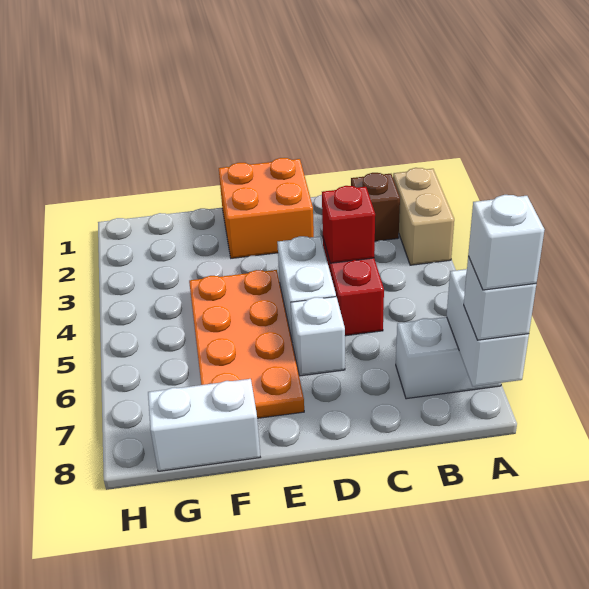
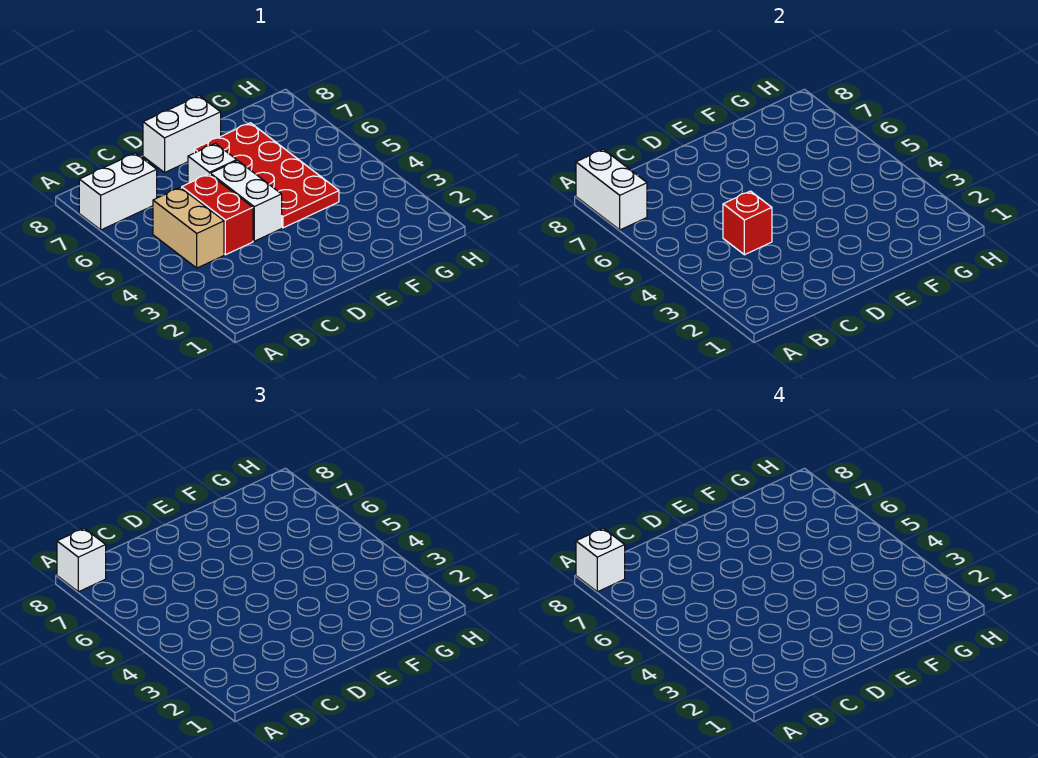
tan brick A2:A3 level 1 -> tan brick B4:B5 level 1
brown brick B2 level 1 -> none
orange brick D1:E2 level 1 -> none
orange plate E4:F7 level 1 -> red plate E4:F7 level 1
white brick F8:G8 level 1 -> white brick D8:E8 level 1

